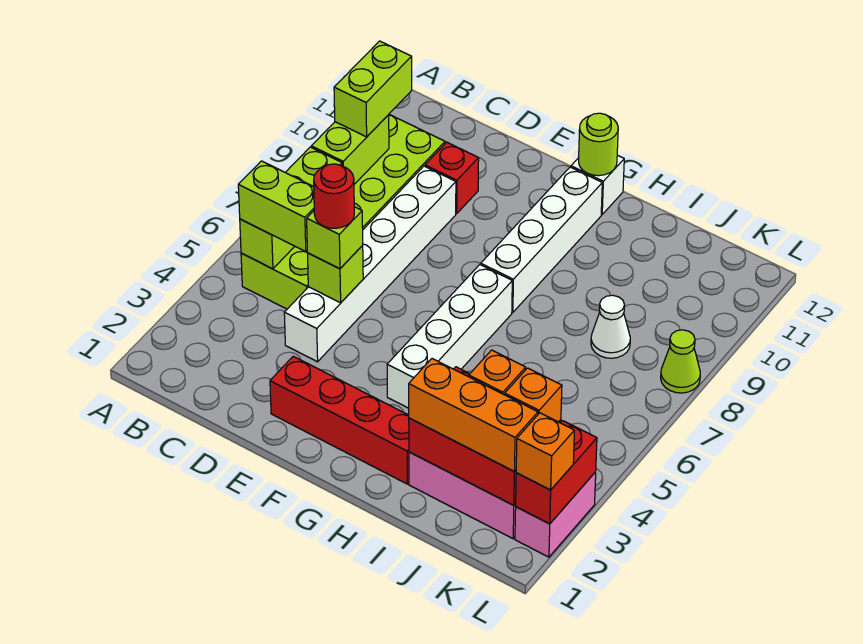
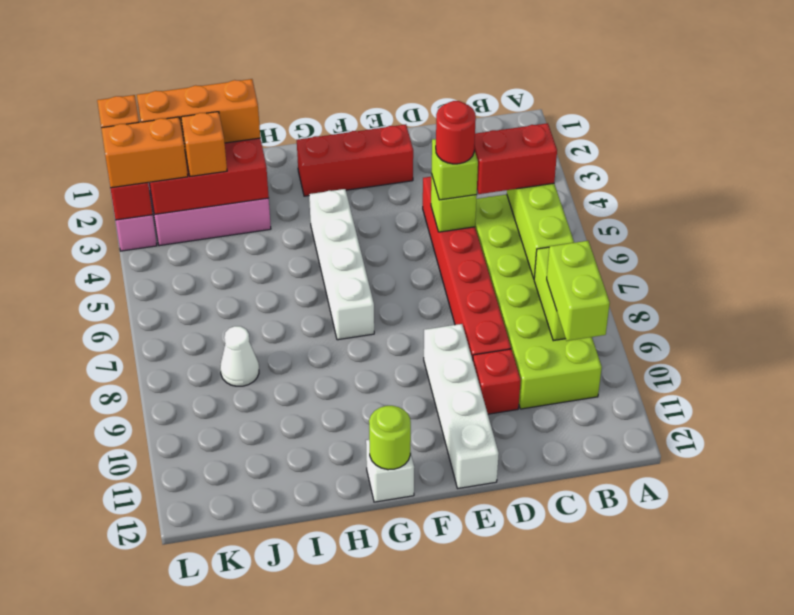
lime brick B5:C5 level 3 -> red brick B5:C5 level 3
white brick D4:D9 level 1 -> red brick D4:D9 level 1
red brick E2:H2 level 1 -> red brick E2:G2 level 1
white brick G8:G11 level 1 -> white brick E9:E12 level 1
orange brick K3 level 3 -> orange brick K3:L3 level 3
lime cone L8 level 1 -> none

